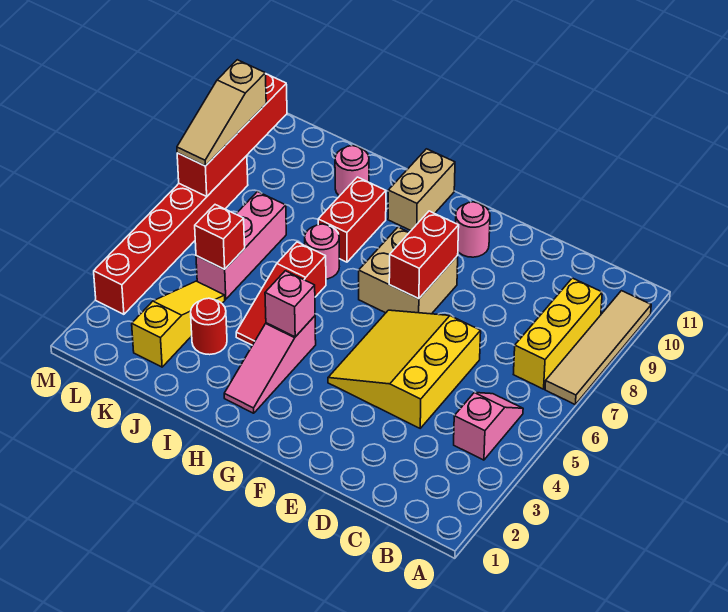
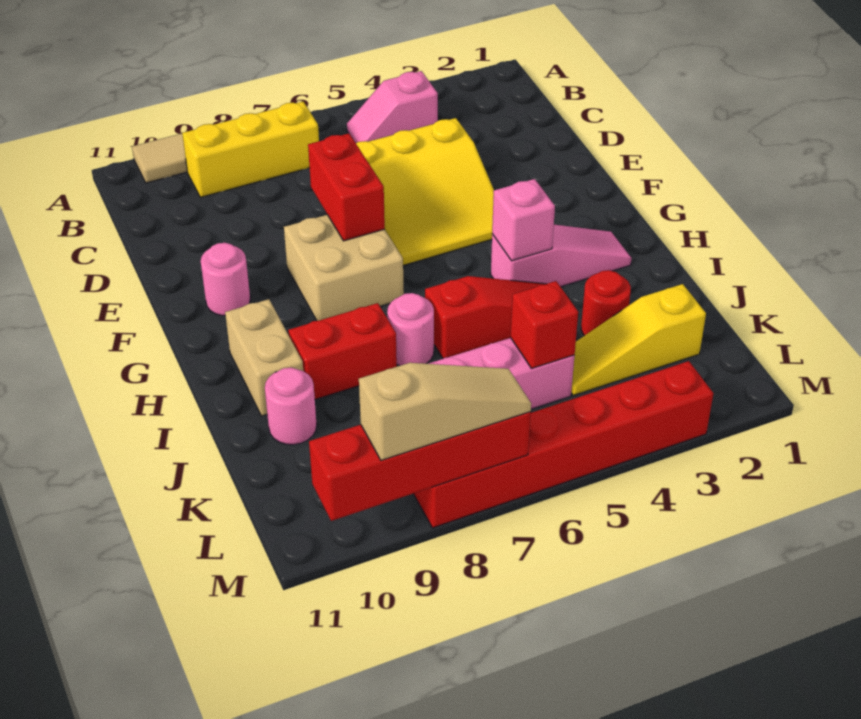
red brick F7:F8 level 2 -> red brick E7:F7 level 2
tan brick H10:H11 level 1 -> tan brick H10:I10 level 1

